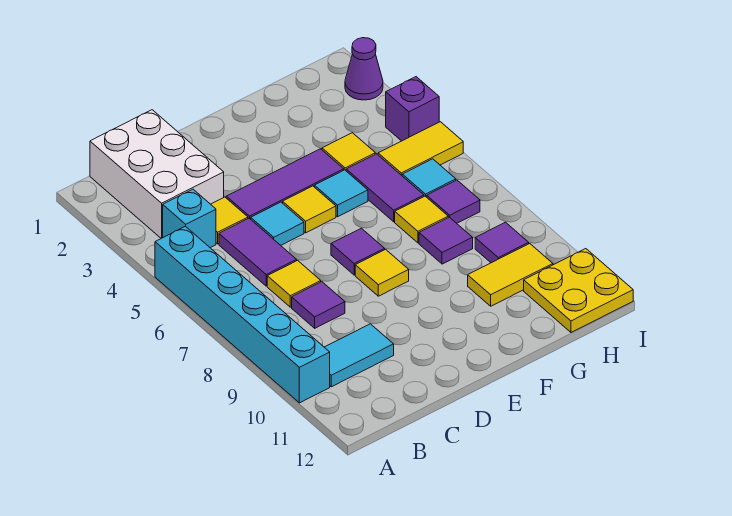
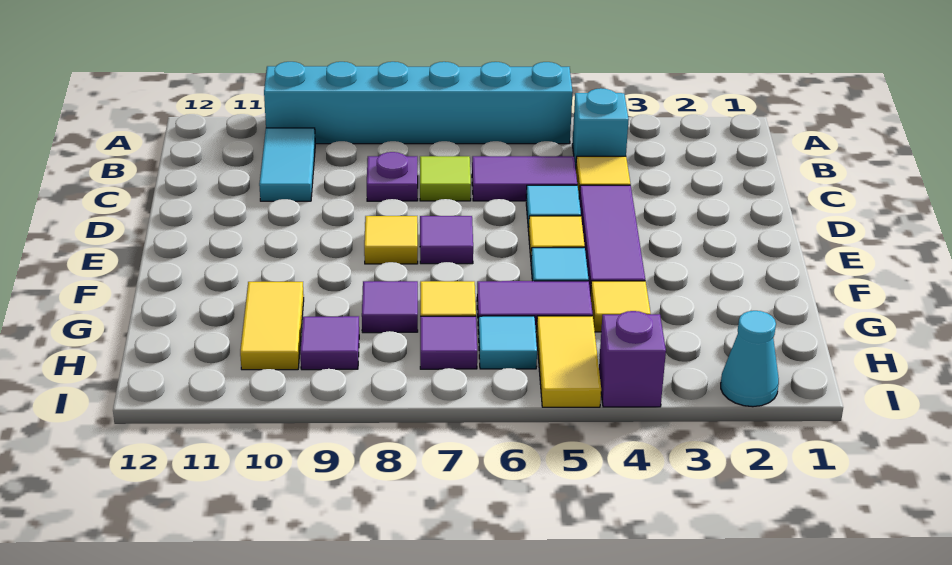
white brick B1:C3 level 1 -> none
yellow tile C7 level 1 -> lime tile C7 level 1
purple tile C8 level 1 -> purple plate C8 level 1
yellow plate H11:I12 level 1 -> none
purple cone I2 level 1 -> cyan cone I2 level 1

